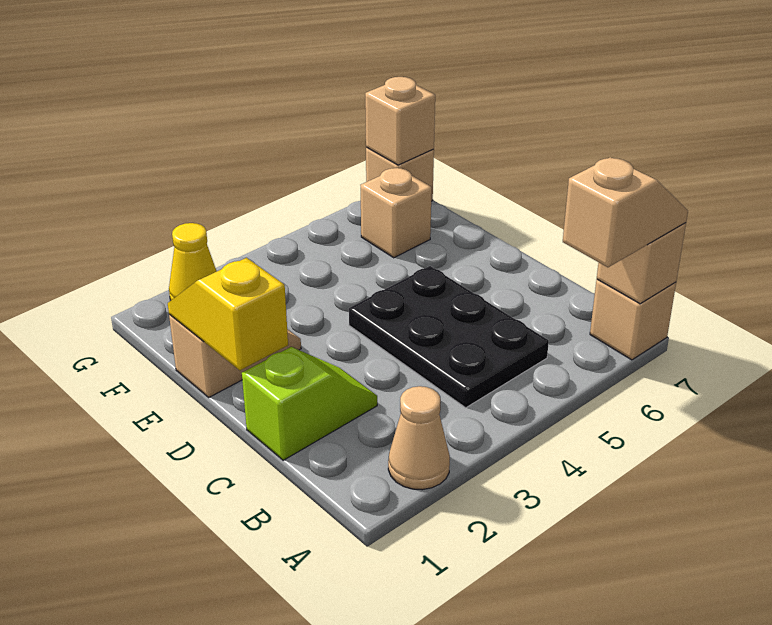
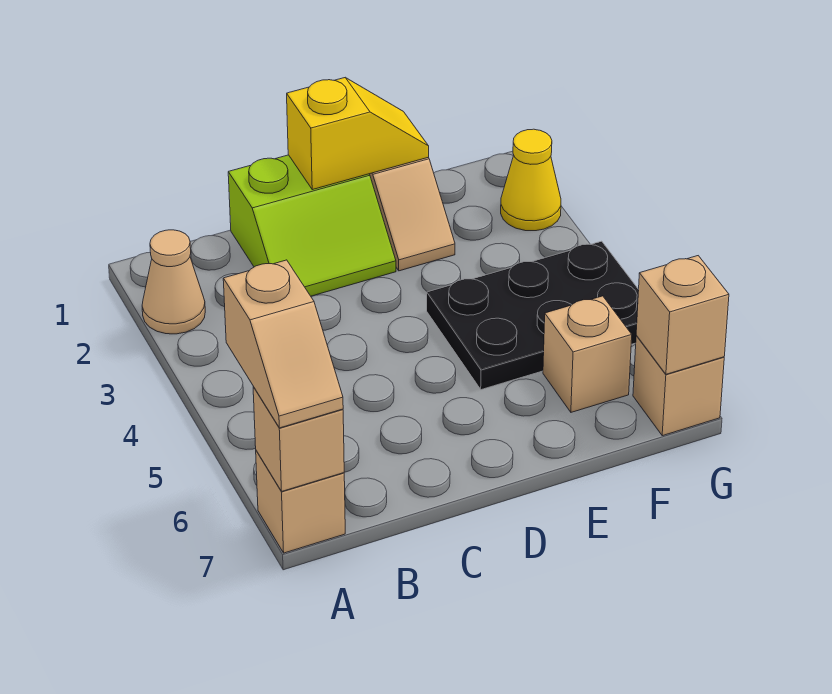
black plate B4:D5 level 1 -> black plate E4:G5 level 1
lime slope C1:C2 level 1 top 1 -> lime slope C1:D2 level 1 top 1

